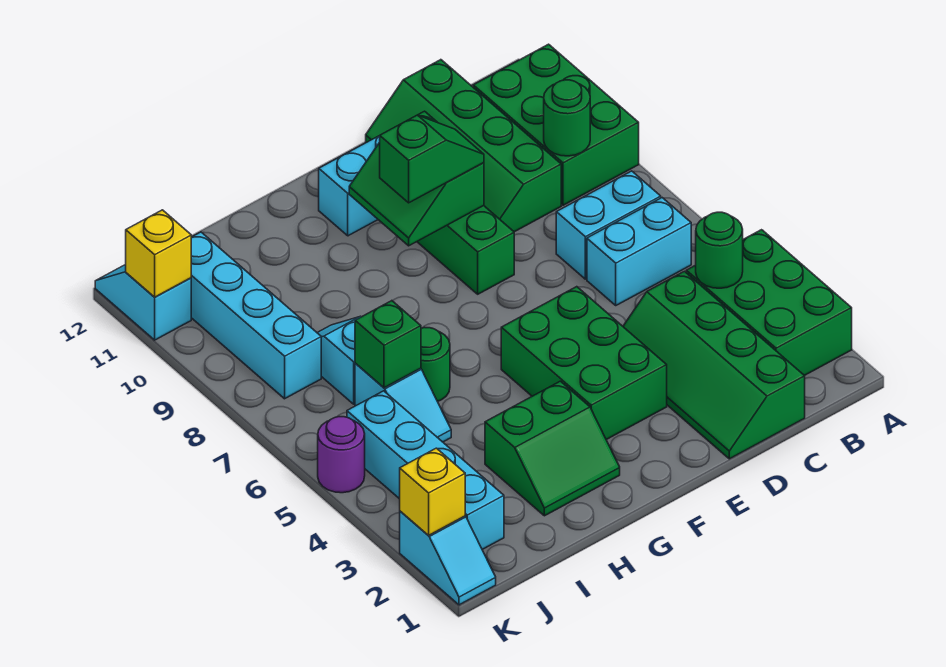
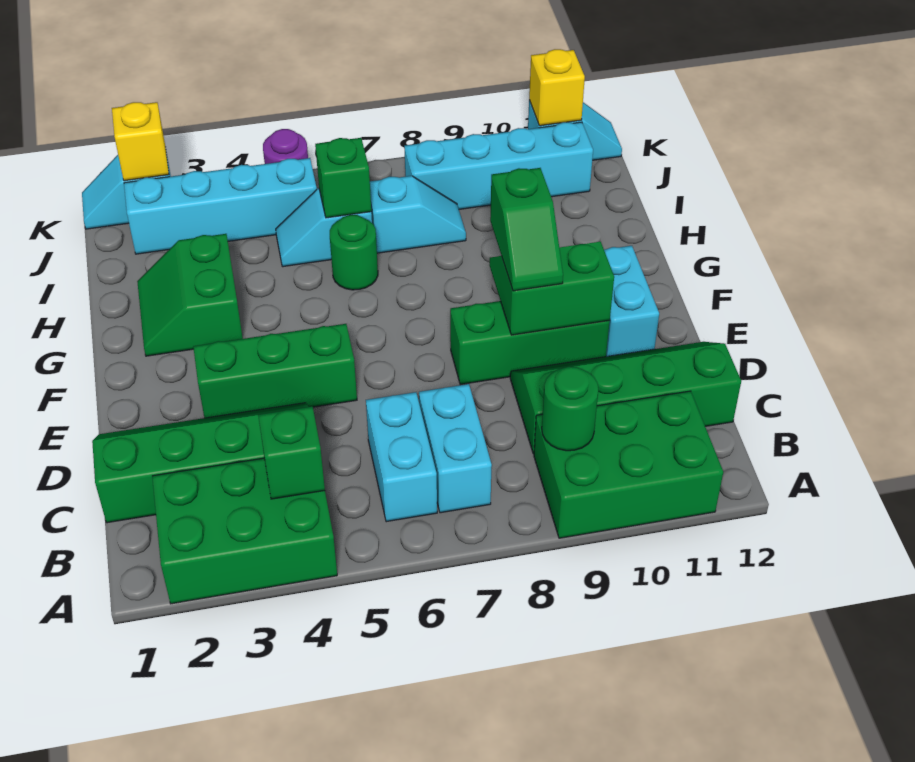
green round brick B4 level 2 -> green brick B4 level 2
green brick E3:F5 level 1 -> green brick E3:E5 level 1

